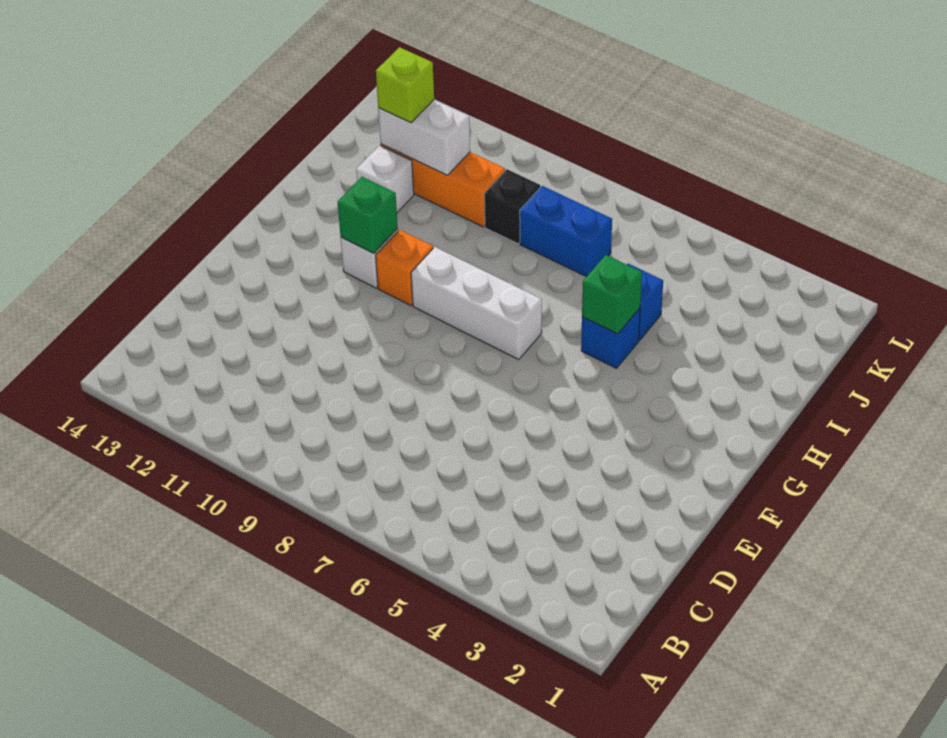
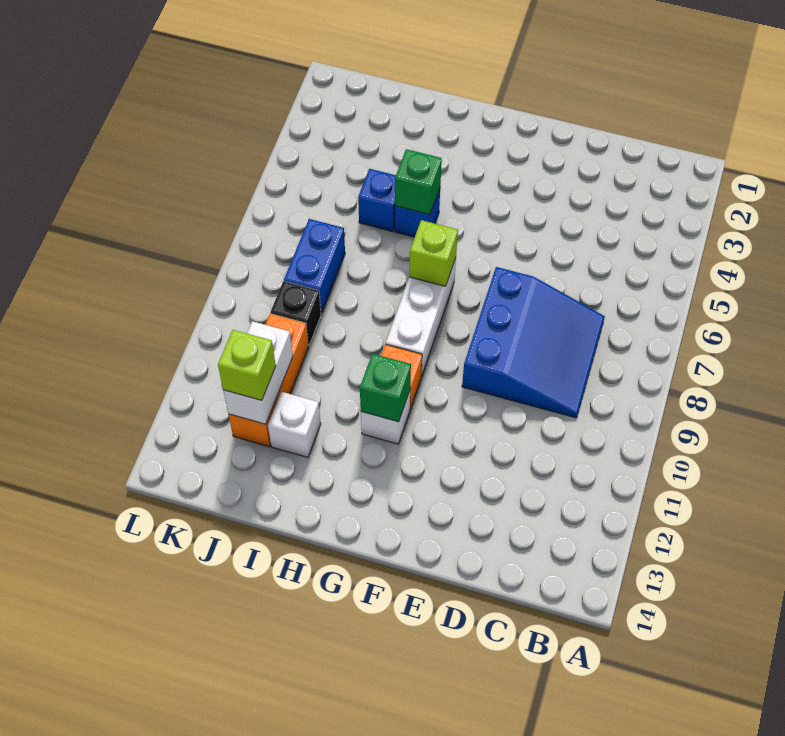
none -> blue slope C7:E9 level 1 top E
none -> lime brick G7 level 2

